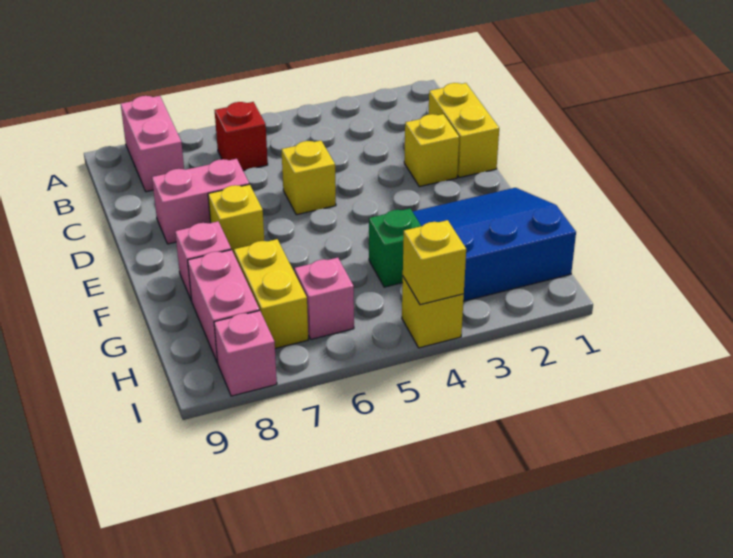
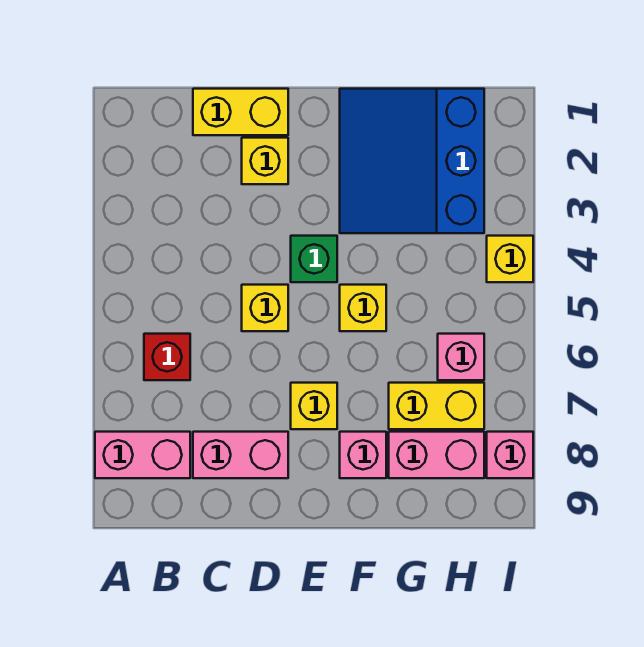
pink brick D7:D8 level 1 -> pink brick C8:D8 level 1
green brick G4 level 1 -> green brick E4 level 1
yellow brick I4 level 2 -> yellow brick F5 level 1

